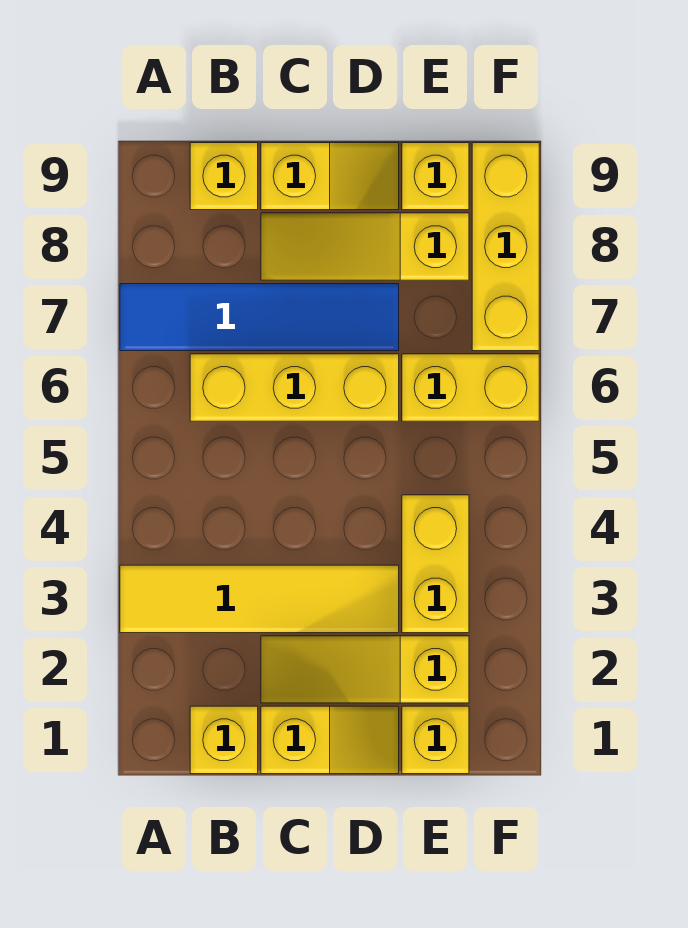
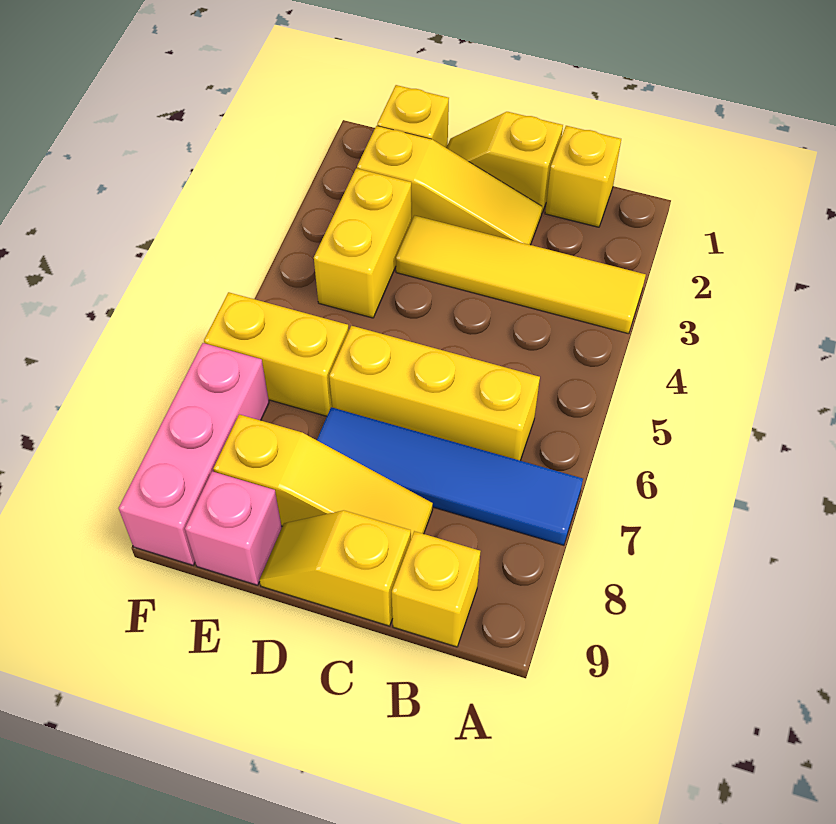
yellow brick E9 level 1 -> pink brick E9 level 1
yellow brick F7:F9 level 1 -> pink brick F7:F9 level 1

